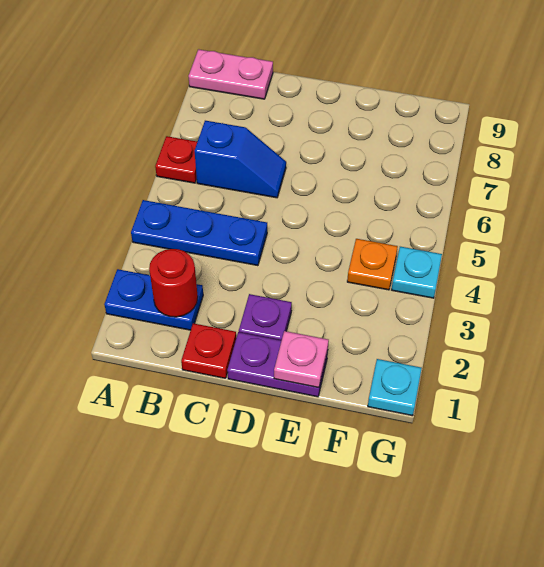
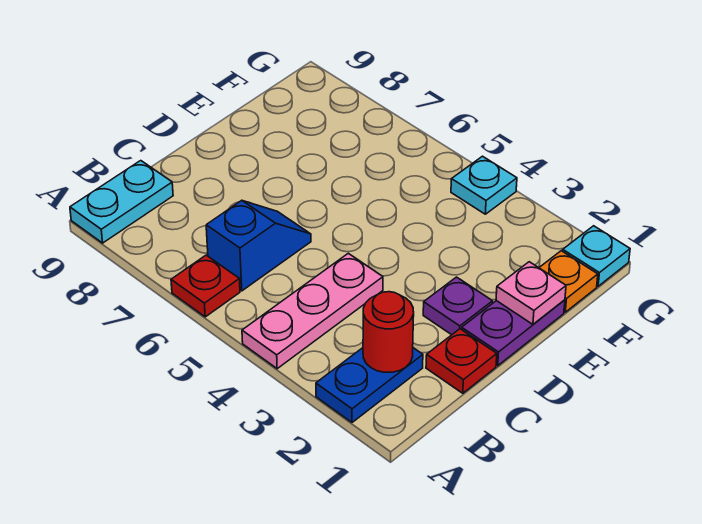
blue plate A4:C4 level 1 -> pink plate A4:C4 level 1
pink plate A9:B9 level 1 -> cyan plate A9:B9 level 1
orange plate F4 level 1 -> orange plate F1 level 1

